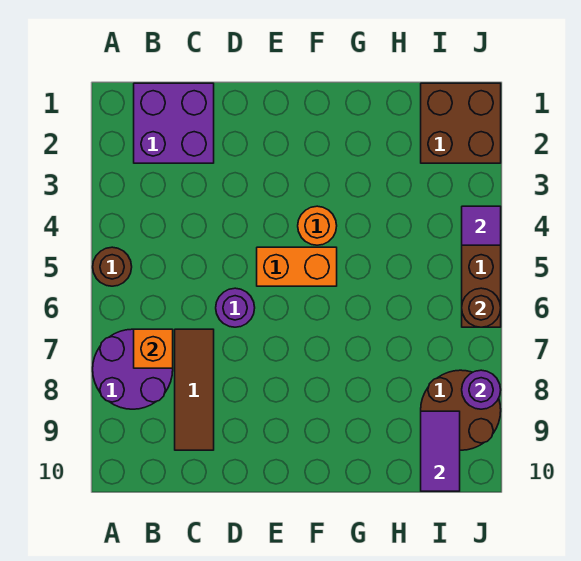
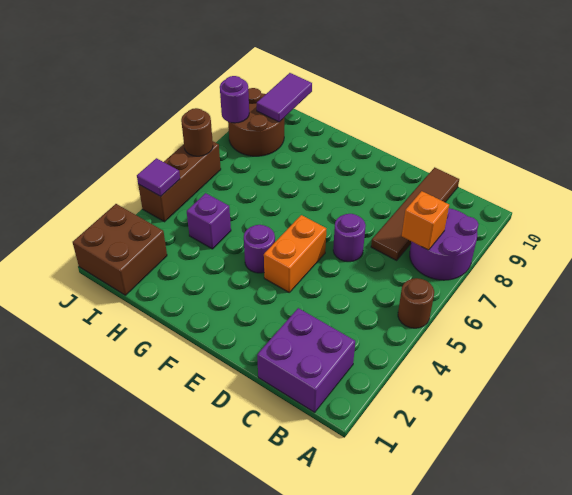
brown tile C7:C9 level 1 -> brown tile C7:C10 level 1
orange brick E5:F5 level 1 -> orange brick E4:E5 level 1
orange round brick F4 level 1 -> purple round brick F4 level 1
none -> purple brick H4 level 1

